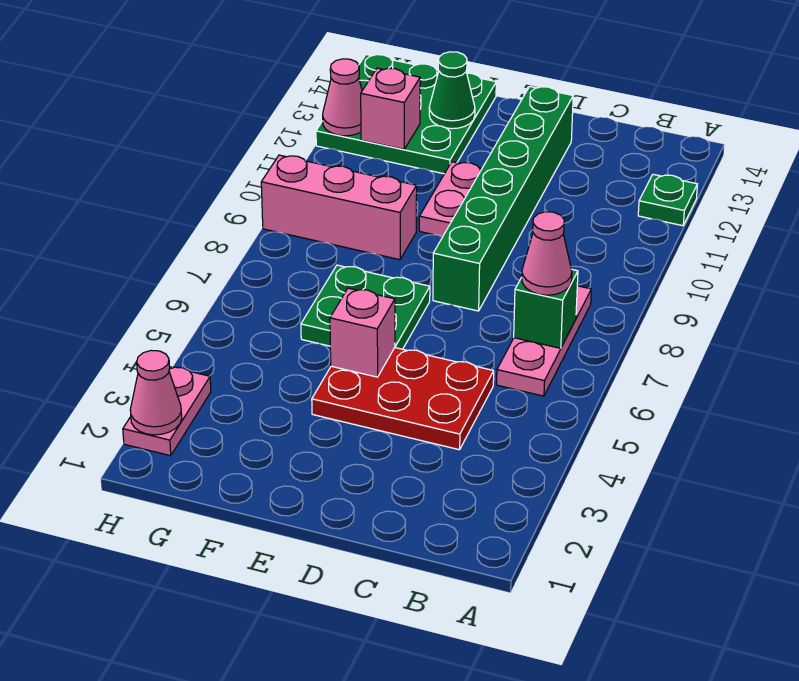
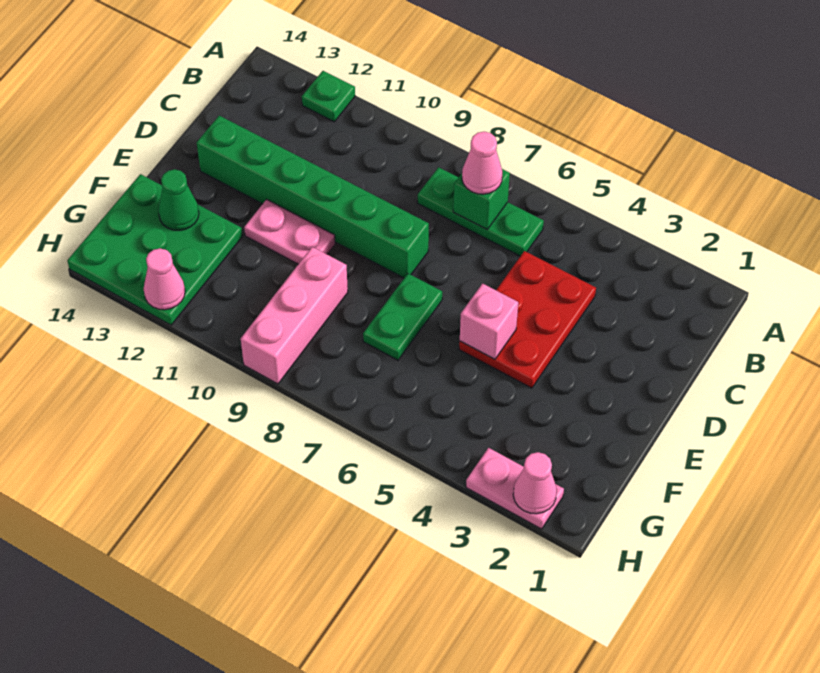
pink plate B6:B8 level 1 -> green plate B6:B8 level 1
green plate E6:F7 level 1 -> green plate E7:F7 level 1
pink brick G12 level 2 -> none

